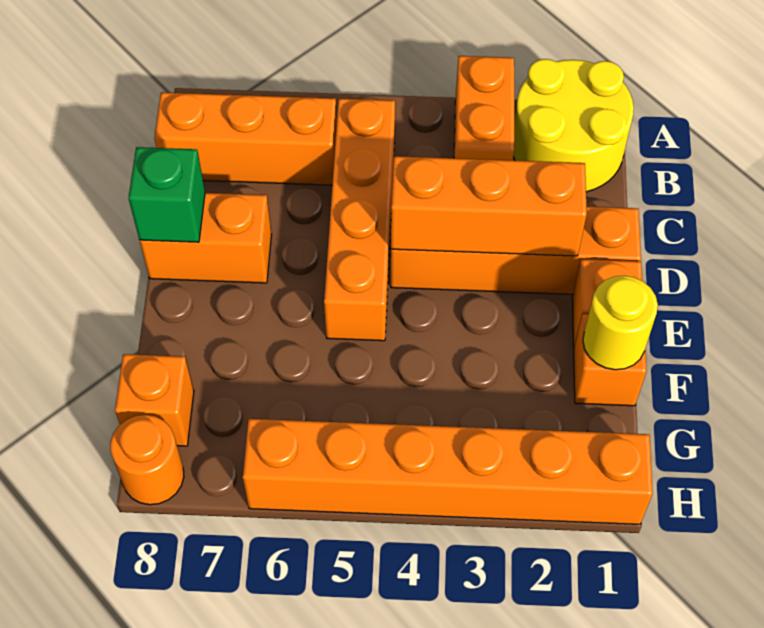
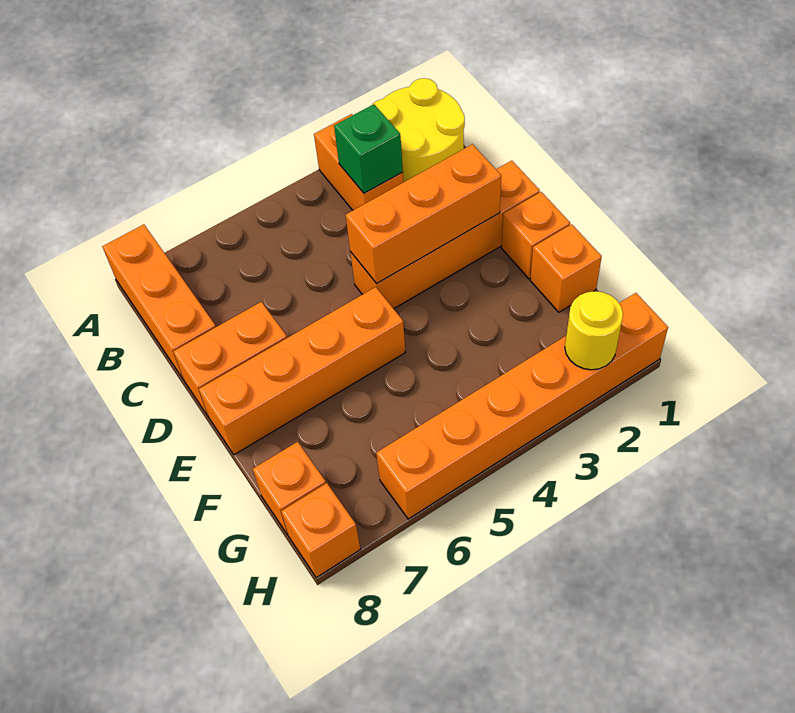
orange brick B5:E5 level 1 -> orange brick E5:E8 level 1
orange brick B6:B8 level 1 -> orange brick A8:C8 level 1
green brick D8 level 2 -> green brick B3 level 2
yellow round brick F1 level 2 -> yellow round brick H2 level 2
orange round brick H8 level 1 -> orange brick H8 level 1

